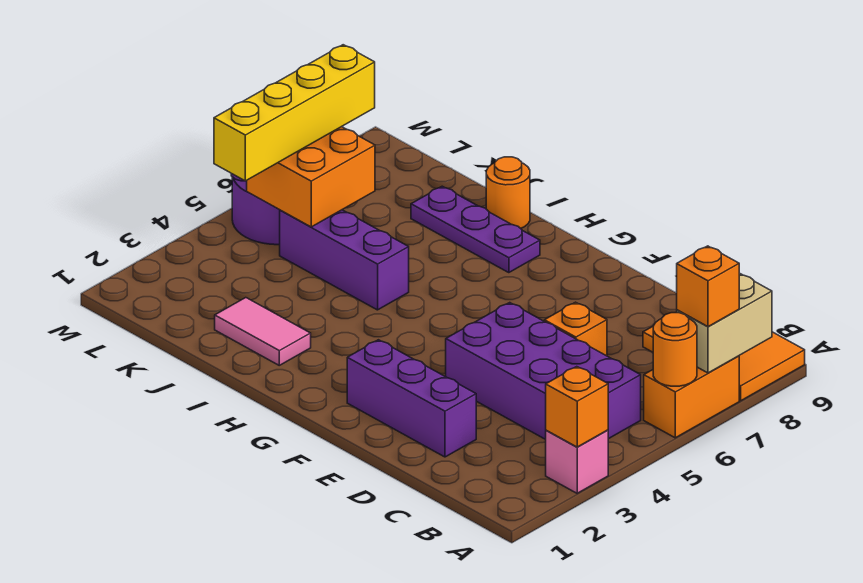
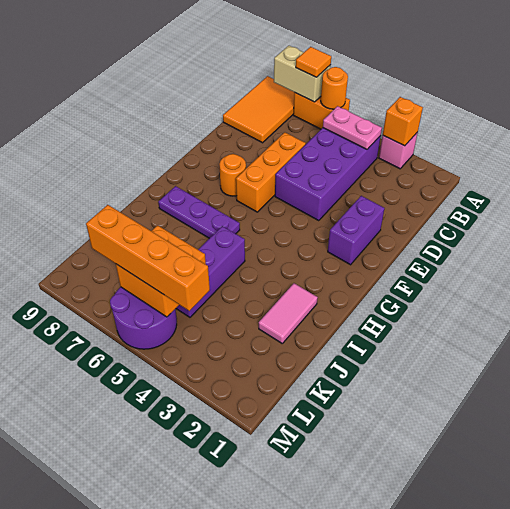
orange brick A7 level 3 -> orange tile A7 level 3
none -> pink plate B4:B5 level 2
purple brick D2:F2 level 1 -> purple brick E2:F2 level 1
orange brick D6 level 1 -> orange brick D6:F6 level 1
purple plate H8:J8 level 1 -> purple plate H6:H8 level 1
orange round brick I9 level 1 -> orange round brick F7 level 1
yellow brick L4:L7 level 3 -> orange brick L4:L7 level 3

